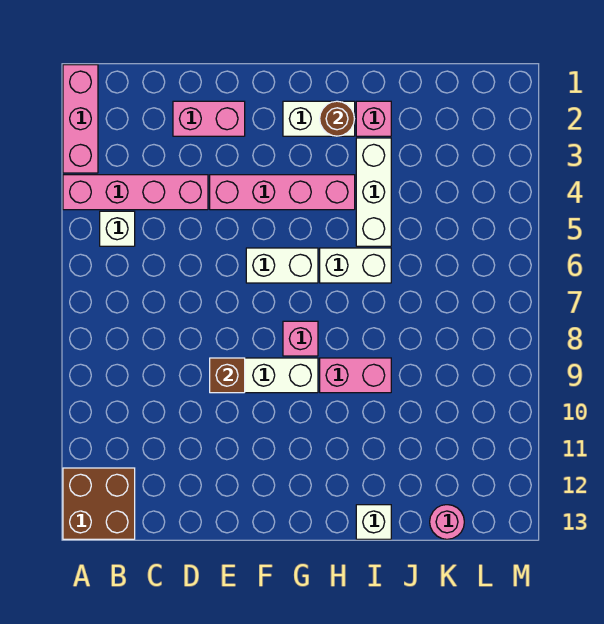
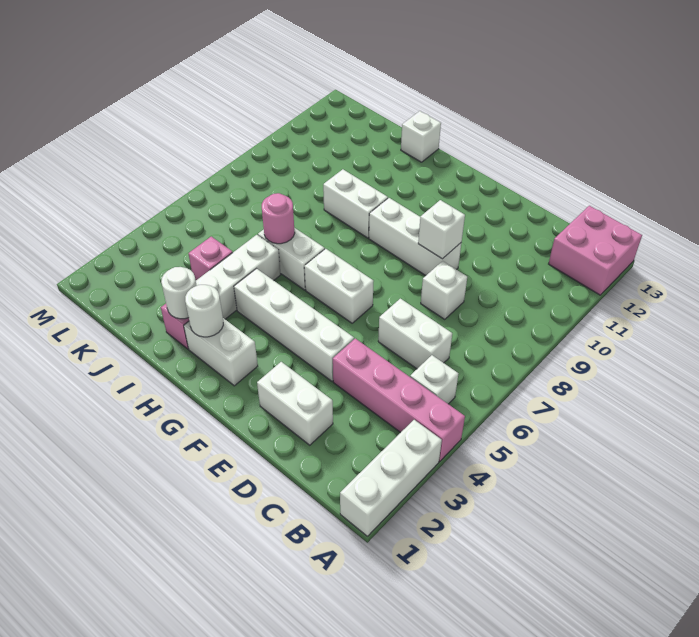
pink brick A1:A3 level 1 -> white brick A1:A3 level 1
brown brick A12:B13 level 1 -> pink brick A12:B13 level 1
none -> white brick C6:D6 level 1
pink brick D2:E2 level 1 -> white brick D2:E2 level 1
none -> white brick D8 level 1
pink brick E4:H4 level 1 -> white brick E4:H4 level 1
brown brick E9 level 2 -> white brick E9 level 2
pink brick G8 level 1 -> pink brick J4 level 1
brown round brick H2 level 2 -> white round brick H2 level 2
pink brick H9:I9 level 1 -> white brick H9:I9 level 1
none -> white round brick I2 level 2
pink round brick K13 level 1 -> pink round brick I6 level 2

